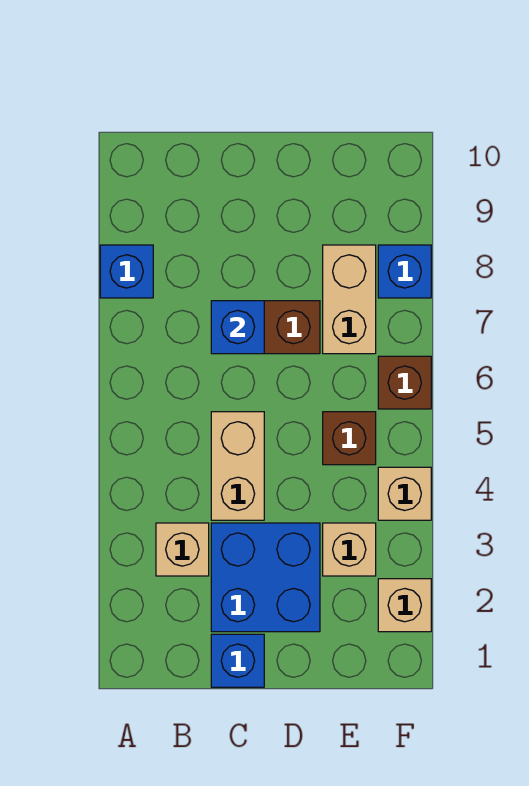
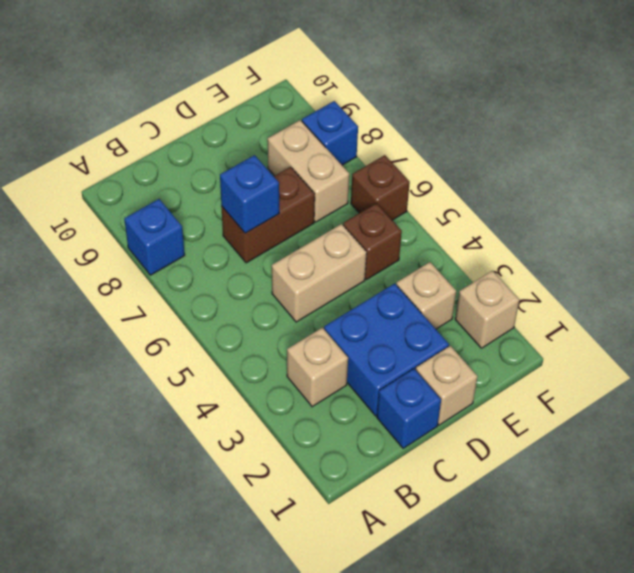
tan brick C4:C5 level 1 -> tan brick C5:D5 level 1
tan brick F4 level 1 -> tan brick D1 level 1

